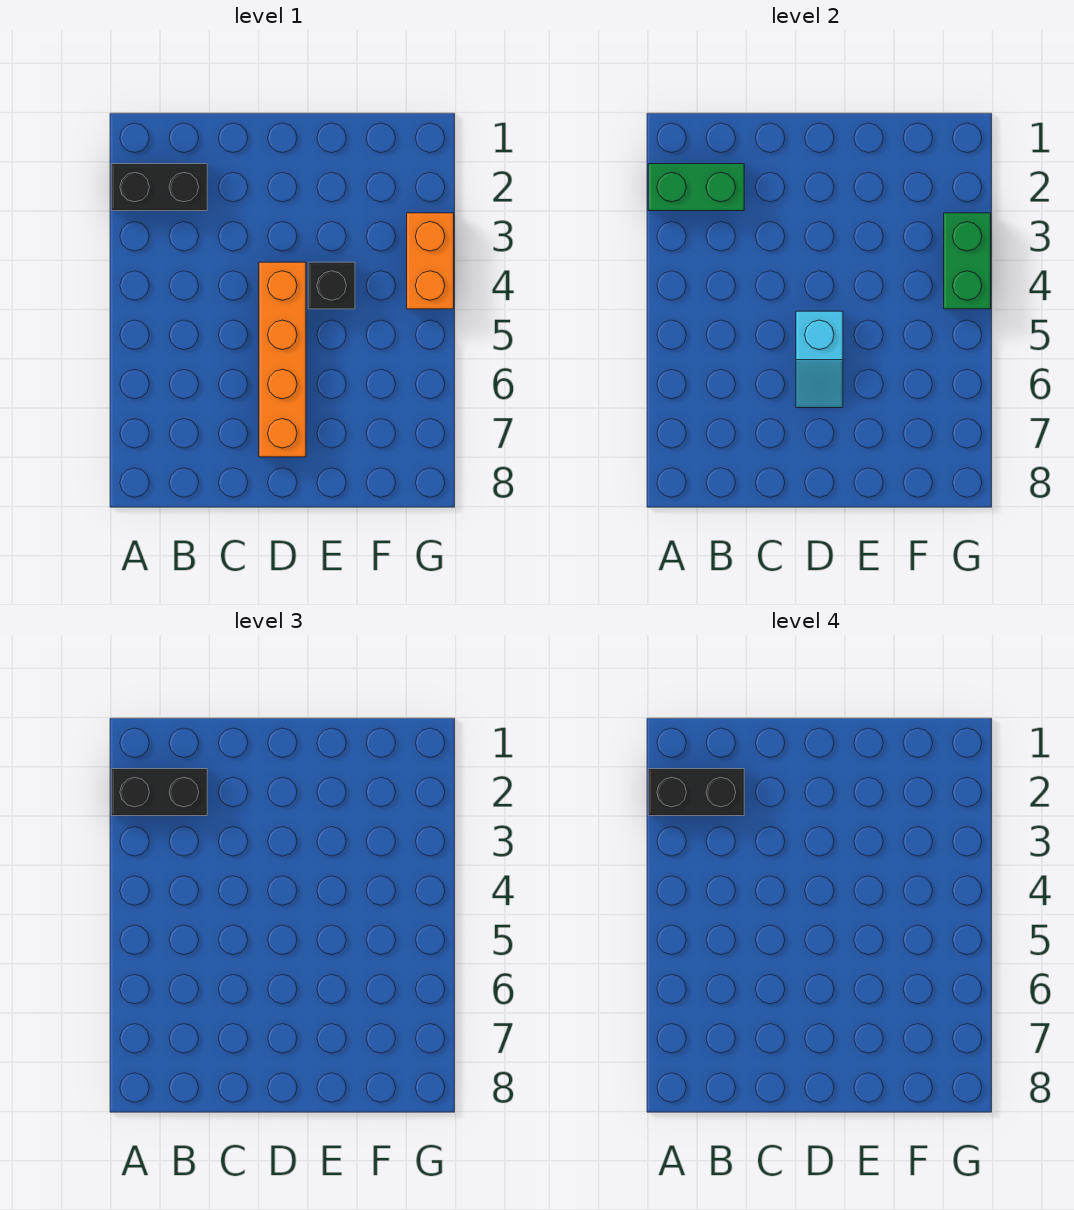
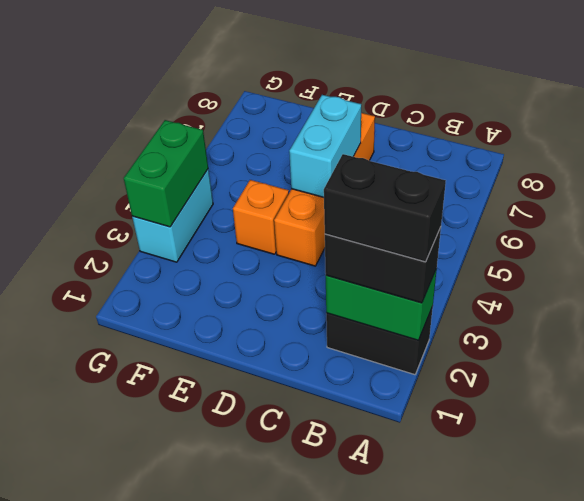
cyan slope D5:D6 level 2 top 5 -> cyan brick D5:D6 level 2
black brick E4 level 1 -> orange brick E4 level 1
orange brick G3:G4 level 1 -> cyan brick G3:G4 level 1

